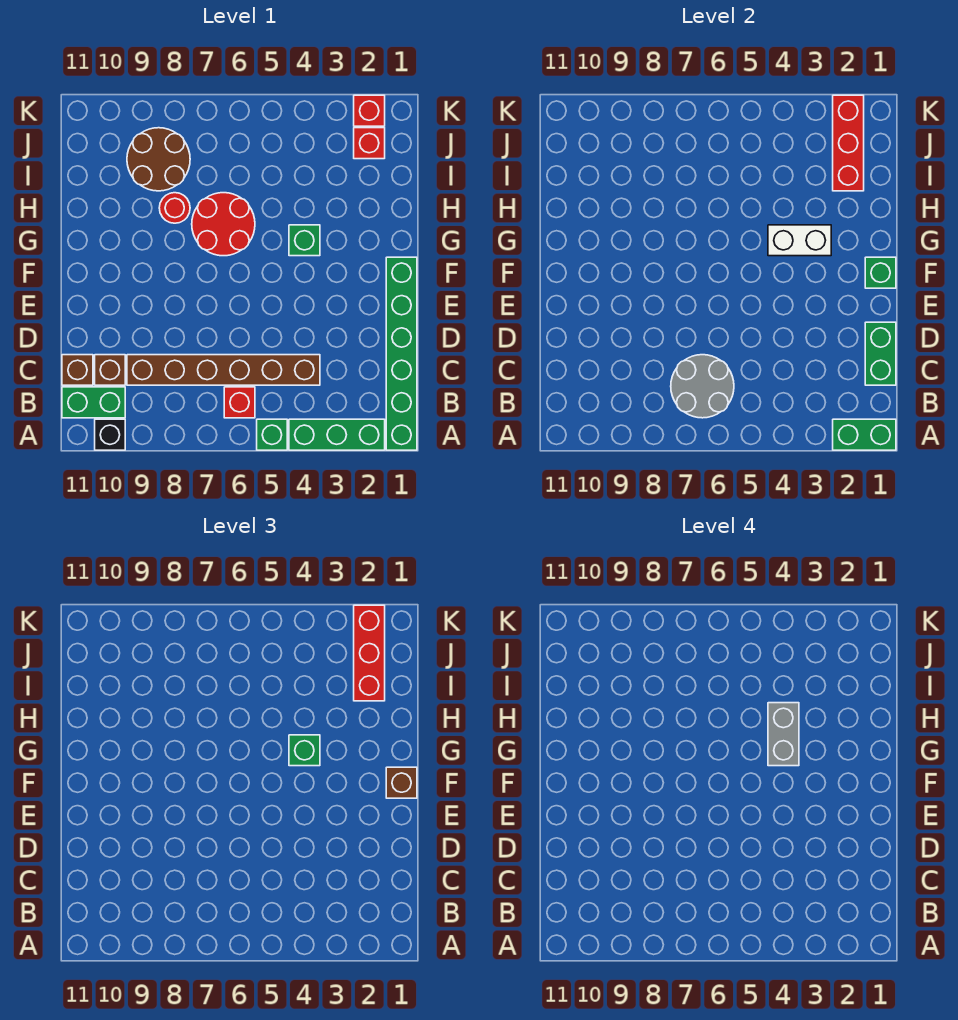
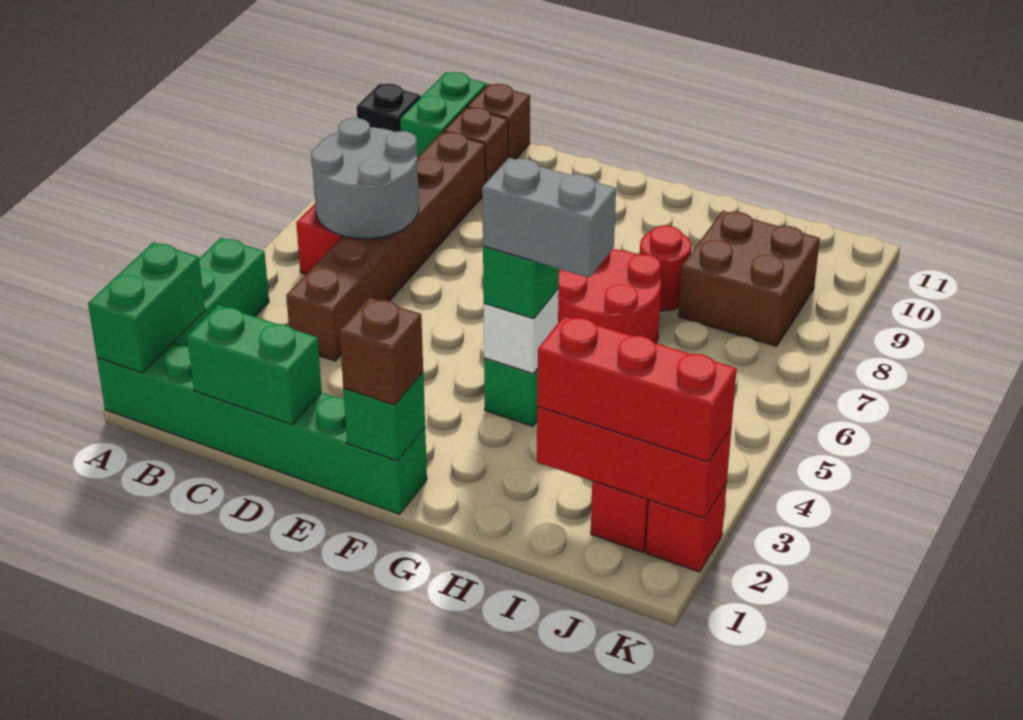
green brick A5 level 1 -> none
white brick G3:G4 level 2 -> white brick G4 level 2
brown round brick I8:J9 level 1 -> brown brick I8:J9 level 1

